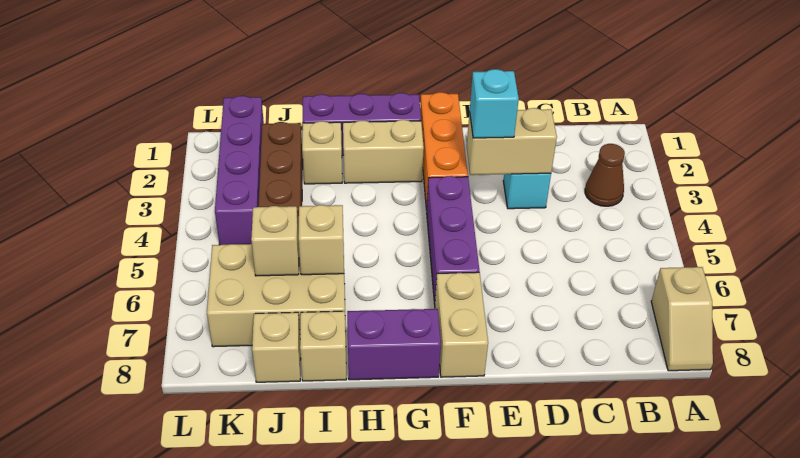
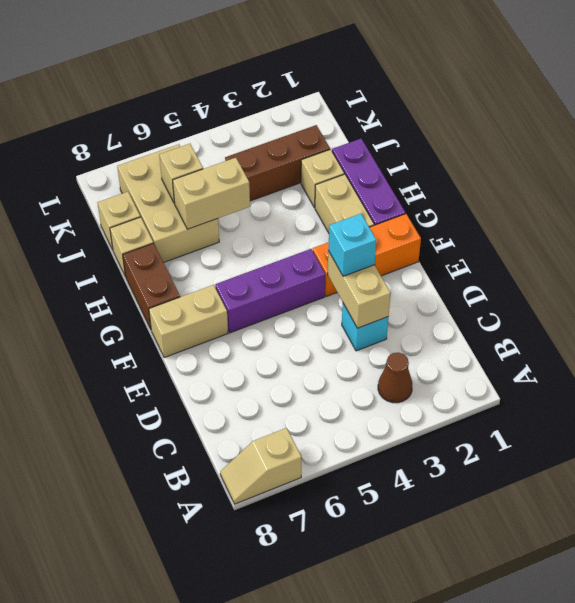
purple brick G8:H8 level 1 -> brown brick G8:H8 level 1
tan brick I6 level 2 -> tan brick I5:I6 level 2
purple brick K1:K4 level 1 -> none

